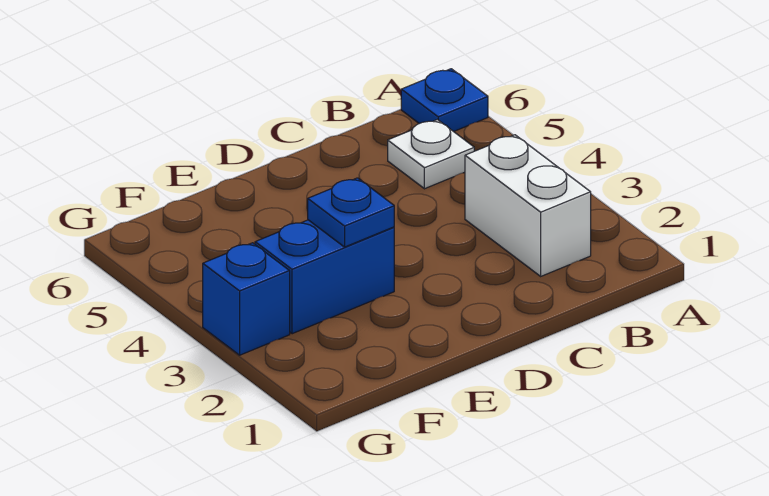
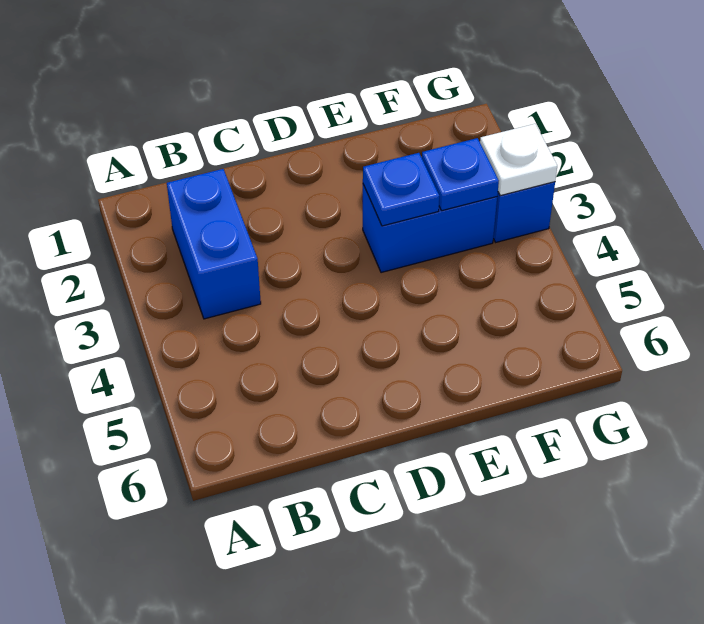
blue plate A6 level 1 -> blue plate F3 level 2
white brick B2:B3 level 1 -> blue brick B2:B3 level 1
white plate B5 level 1 -> white plate G3 level 2

